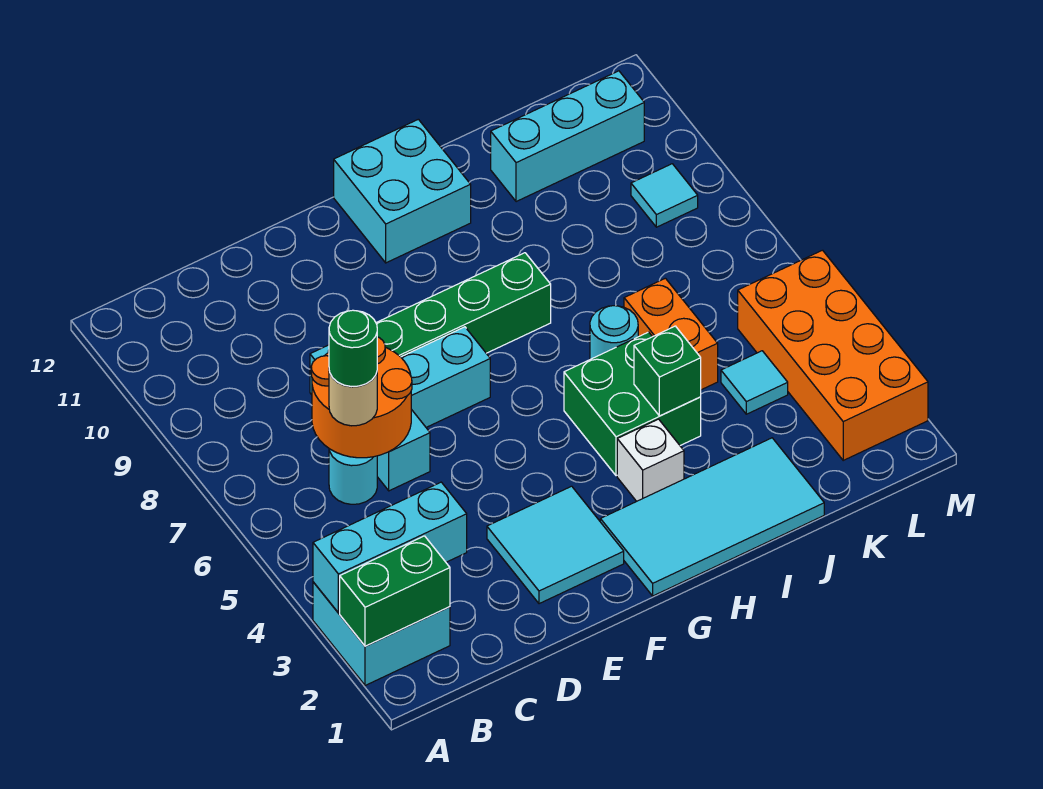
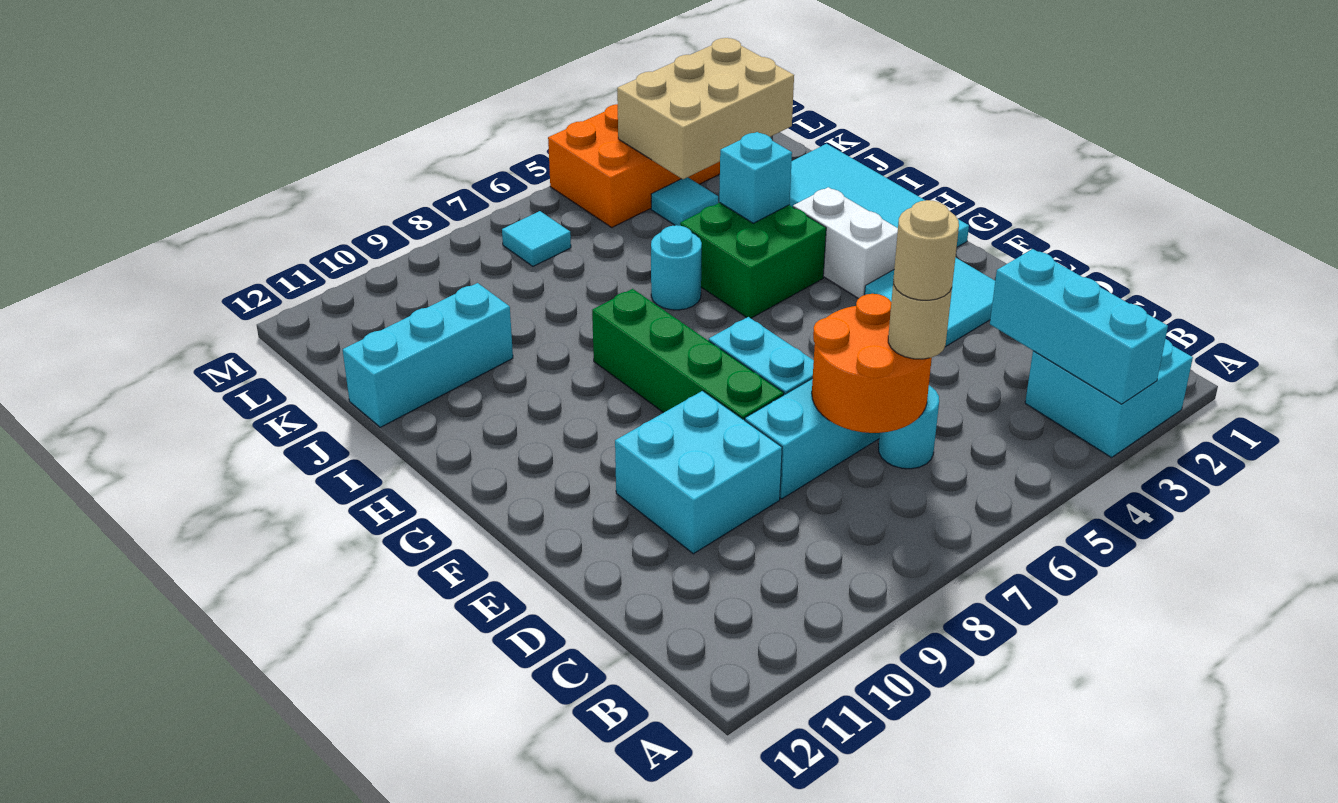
green brick A2:B2 level 2 -> none
green round brick C6 level 4 -> tan round brick C6 level 4
cyan brick G11:H12 level 1 -> cyan brick D9:E10 level 1
white brick H3 level 1 -> white brick G3:H3 level 1
green brick I4 level 2 -> cyan brick I4 level 2
orange brick J5:J6 level 1 -> none
cyan brick J11:L11 level 1 -> cyan brick J10:J12 level 1
none -> tan brick K2:L4 level 2
cyan tile L9 level 1 -> cyan tile L7 level 1

